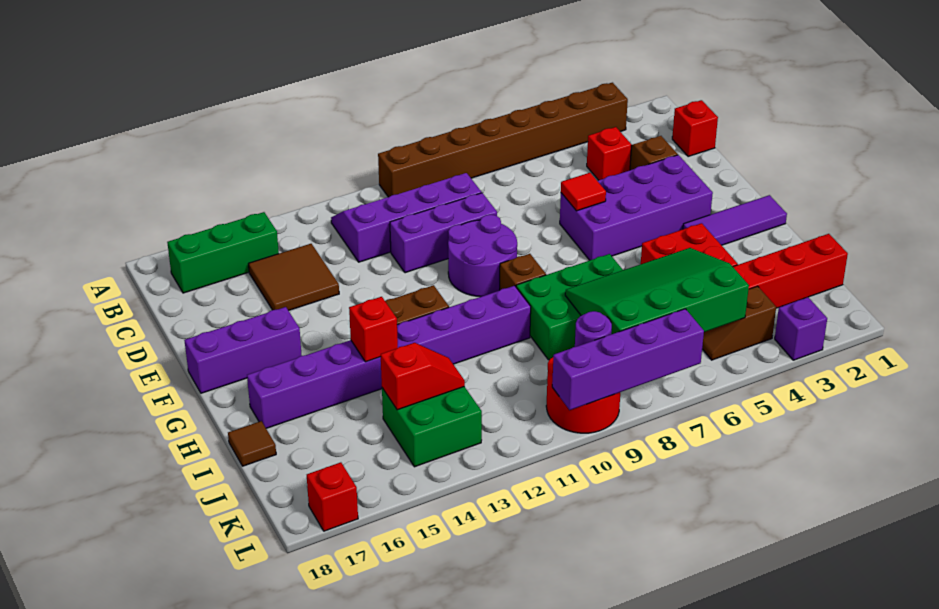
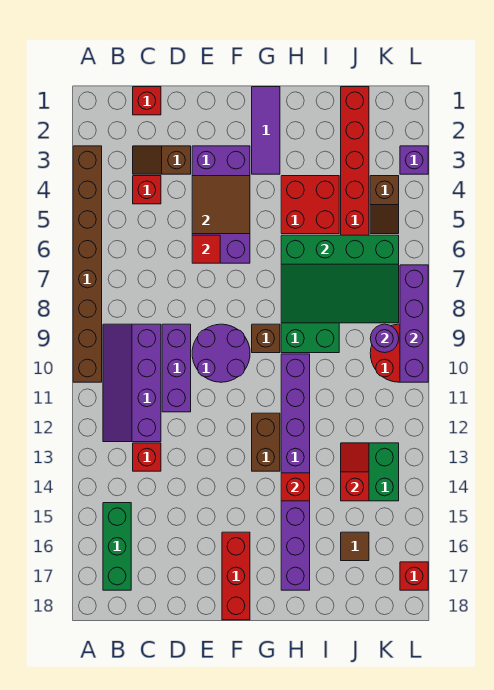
none -> red brick C13 level 1
brown tile C14:D15 level 1 -> brown tile E4:F5 level 2
purple brick F16:F18 level 1 -> red brick F16:F18 level 1
green slope I5:K8 level 2 top K -> green slope H6:K8 level 2 top 6
brown tile I18 level 1 -> brown tile J16 level 1

